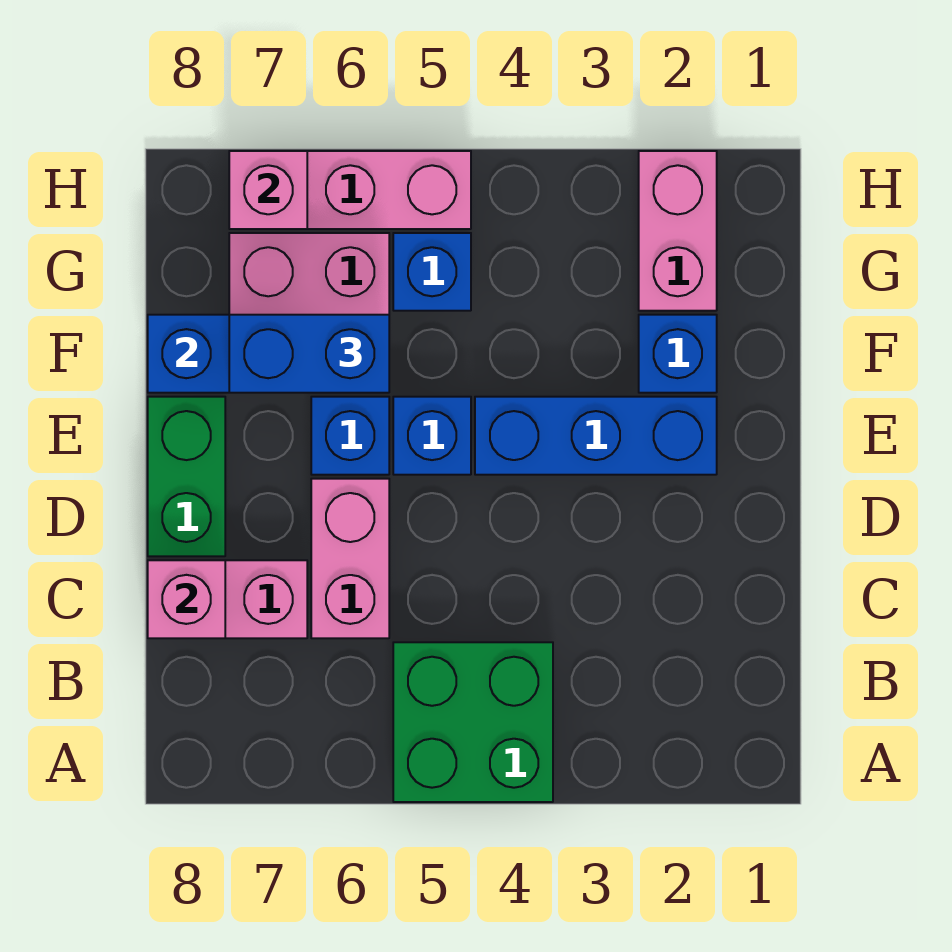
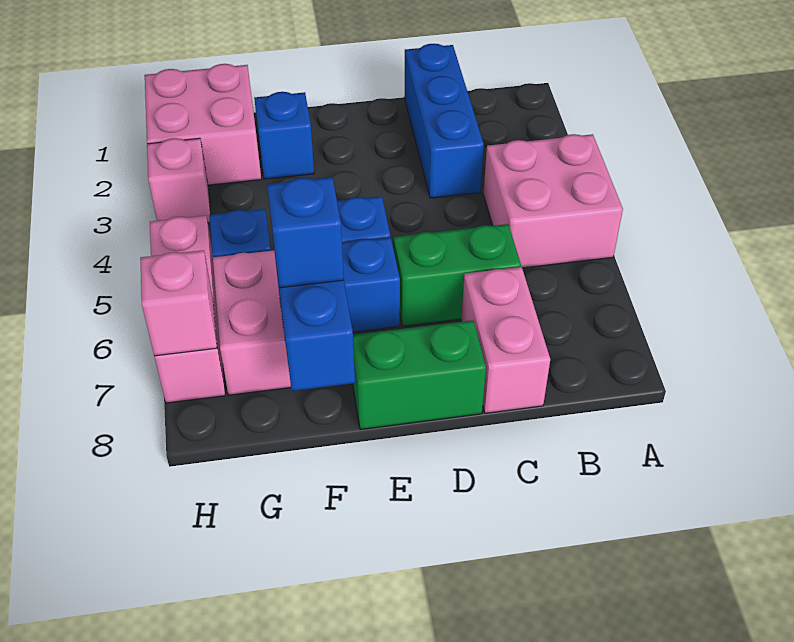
green brick A4:B5 level 1 -> pink brick A4:B5 level 1
pink brick C6:D6 level 1 -> green brick C6:D6 level 1
pink brick C8 level 2 -> pink brick H3 level 1
blue brick E2:E4 level 1 -> blue brick C1:C3 level 1
blue brick F6:F7 level 3 -> blue brick F7 level 3
pink brick G2:H2 level 1 -> pink brick G1:H2 level 1

